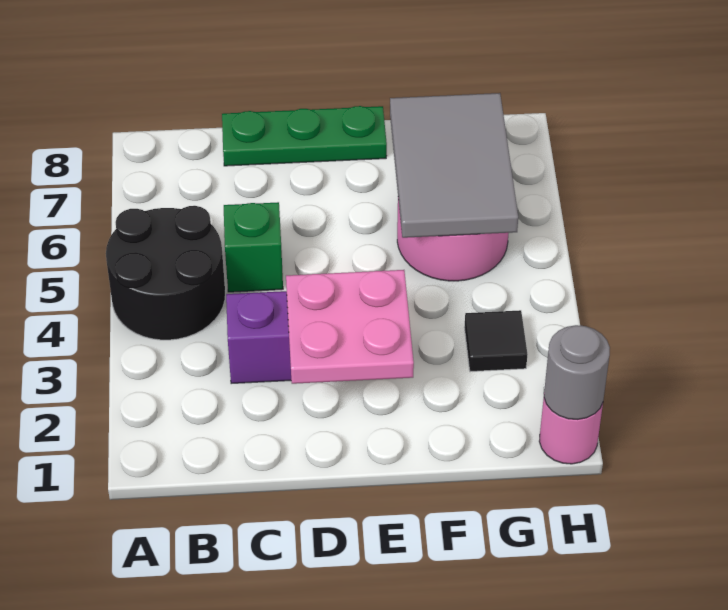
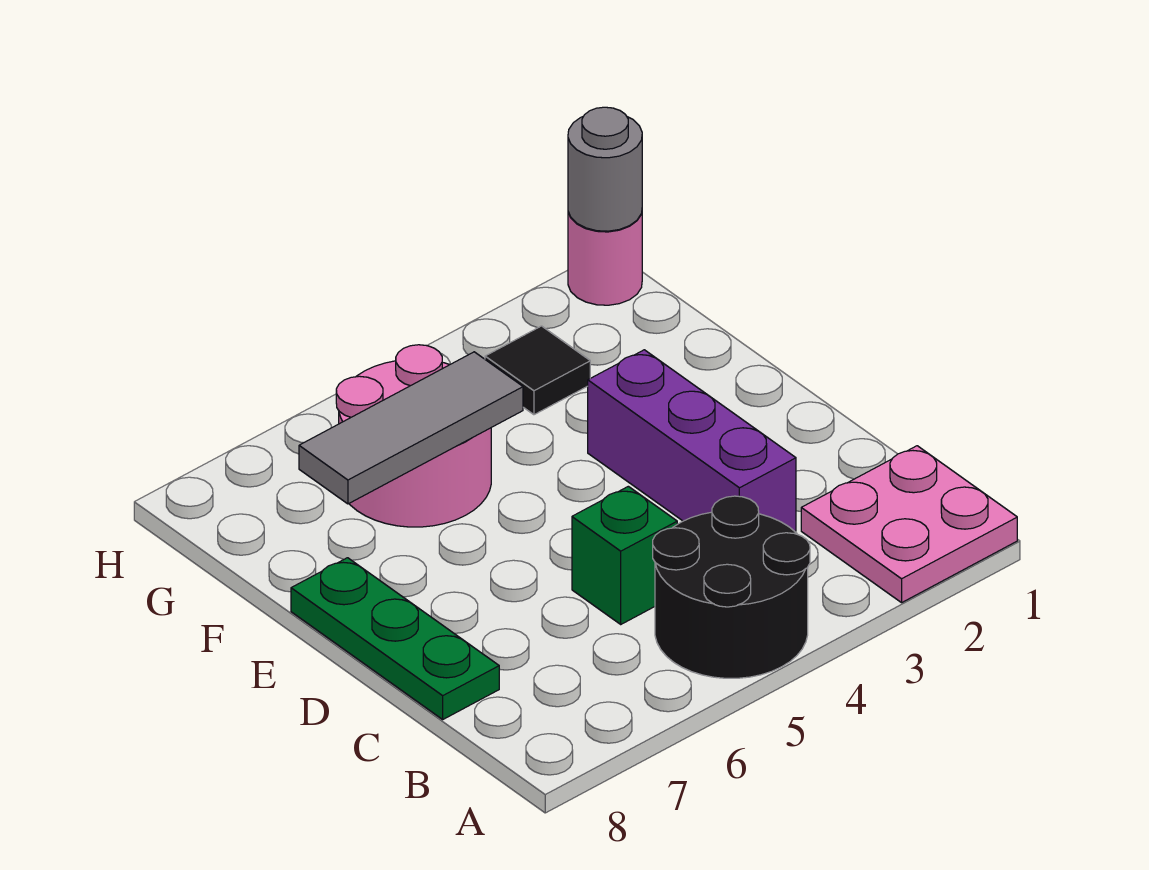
pink plate D2:E3 level 2 -> pink plate A1:B2 level 1
grey tile F5:G7 level 2 -> grey tile F5:F7 level 2

